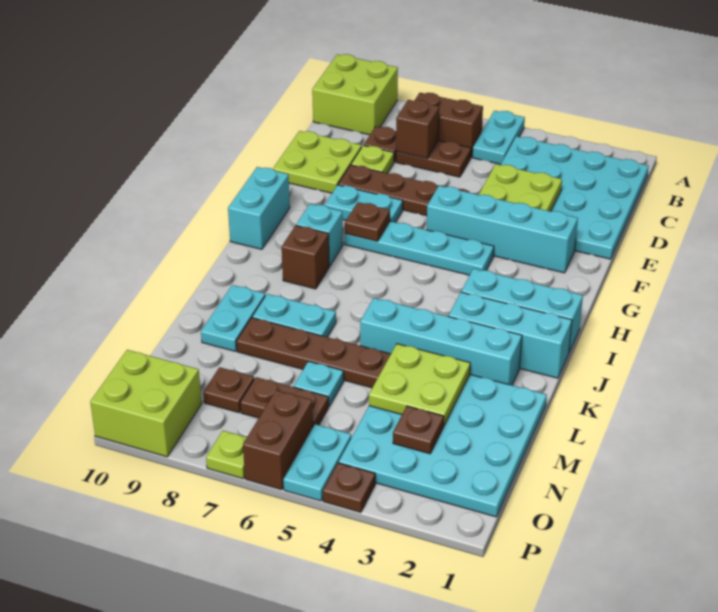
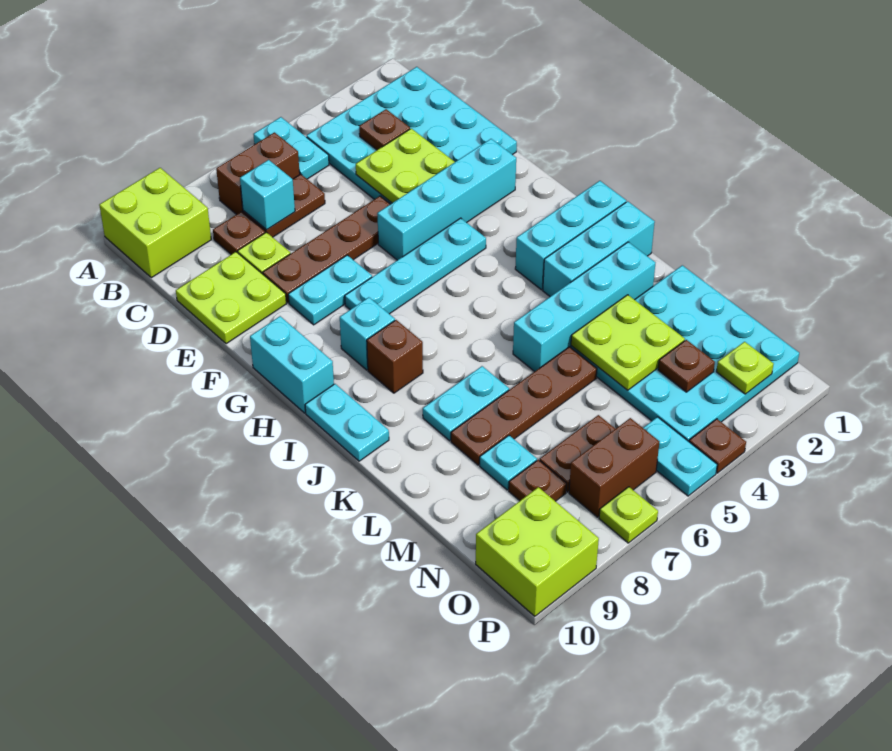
brown brick C7 level 2 -> cyan brick C7 level 2
brown plate G7 level 2 -> brown plate C3 level 2
cyan plate K9:L9 level 1 -> cyan plate I10:J10 level 1
cyan plate M6 level 1 -> cyan plate M8 level 1
none -> lime plate O2 level 2
brown brick O6:P6 level 1 -> brown brick O6:O7 level 1

